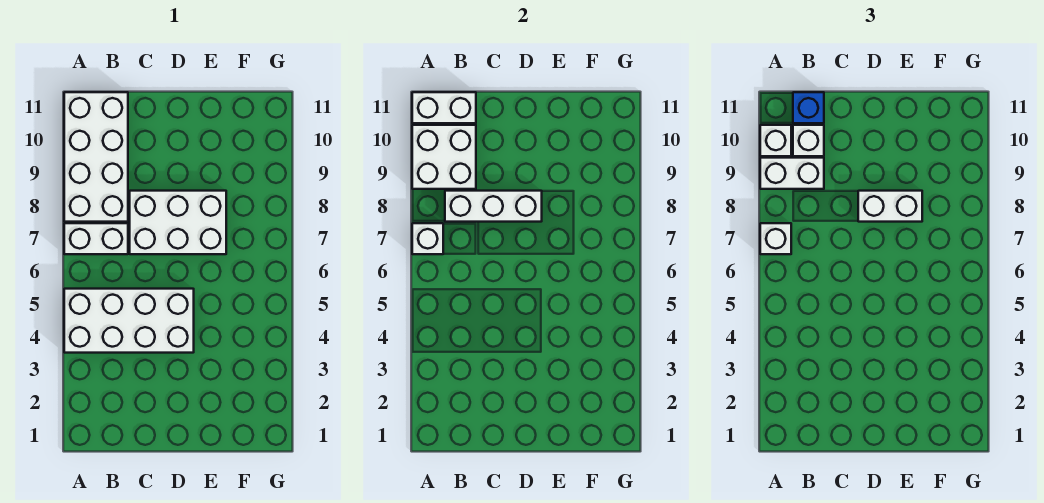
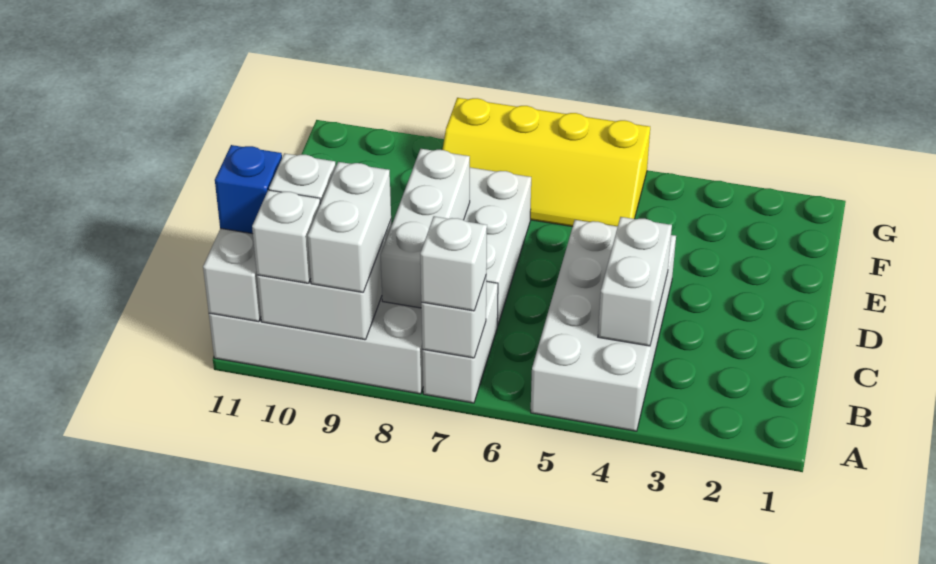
white brick D8:E8 level 3 -> white brick B4:C4 level 2
none -> yellow slope F5:G8 level 1 top G

